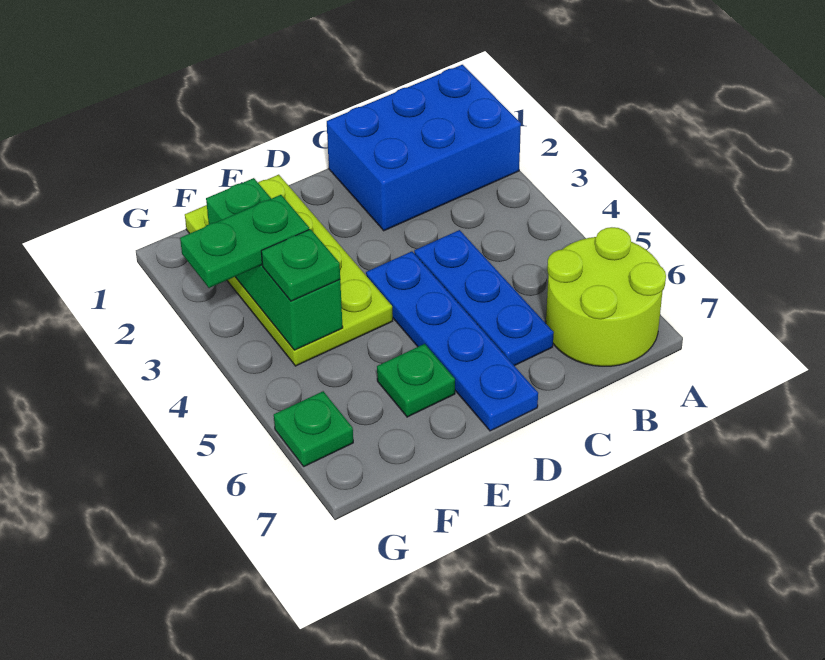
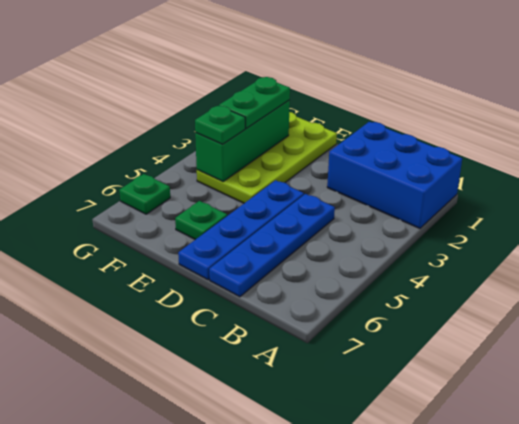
lime round brick A6:B7 level 1 -> none
blue plate C4:C6 level 1 -> blue plate C4:C7 level 1
green plate F3:G3 level 3 -> green plate F2:F3 level 3

